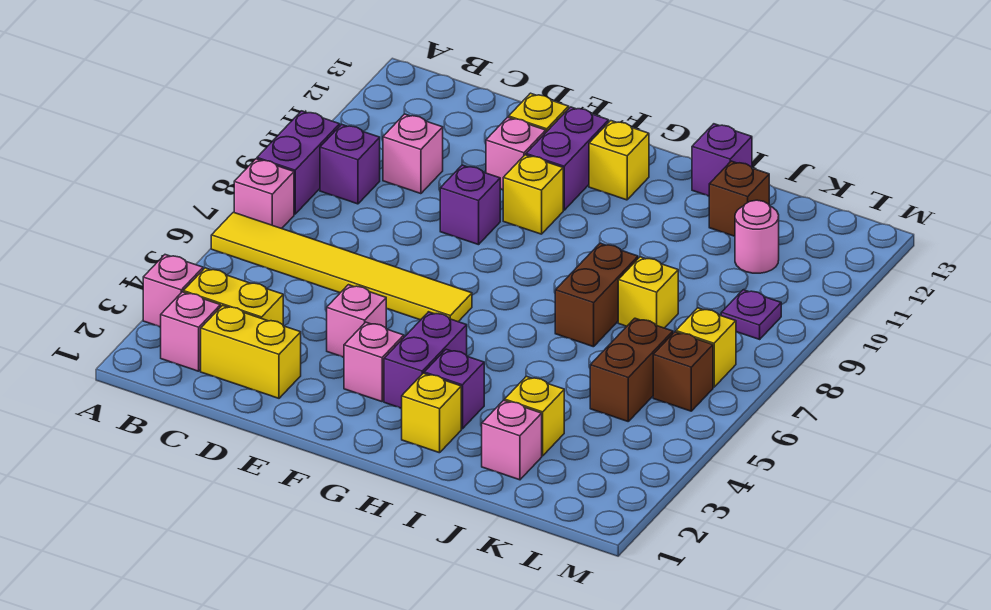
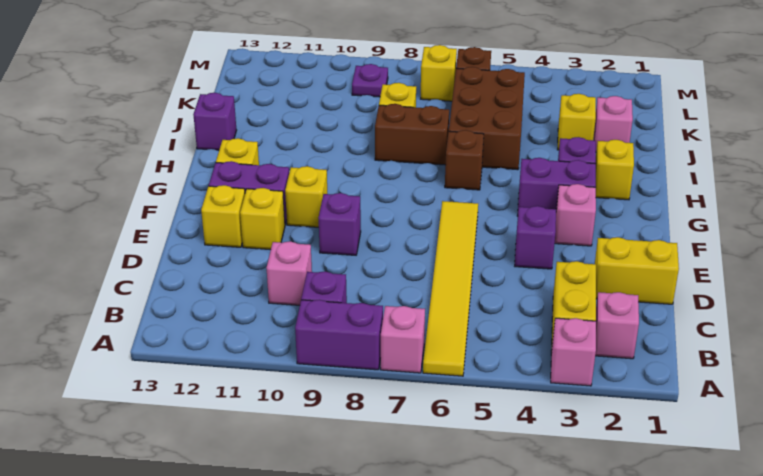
yellow brick C2:D2 level 1 -> yellow brick D1:D2 level 1
pink brick E4 level 1 -> purple brick E4 level 1
pink brick E11 level 1 -> yellow brick E11 level 1
brown brick J12 level 1 -> brown brick H6 level 1
brown brick K5:K6 level 1 -> brown brick I5:K6 level 1
pink round brick K11 level 1 -> none

